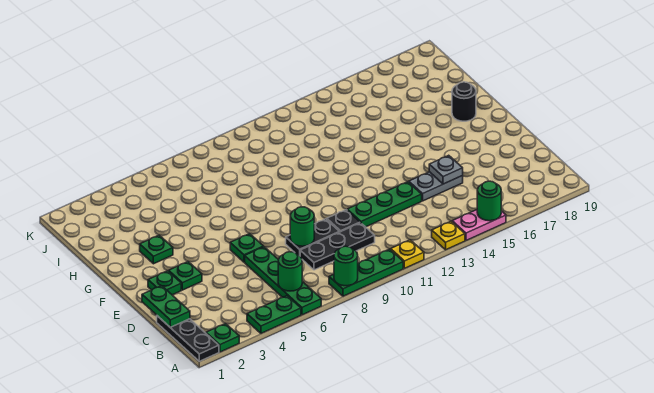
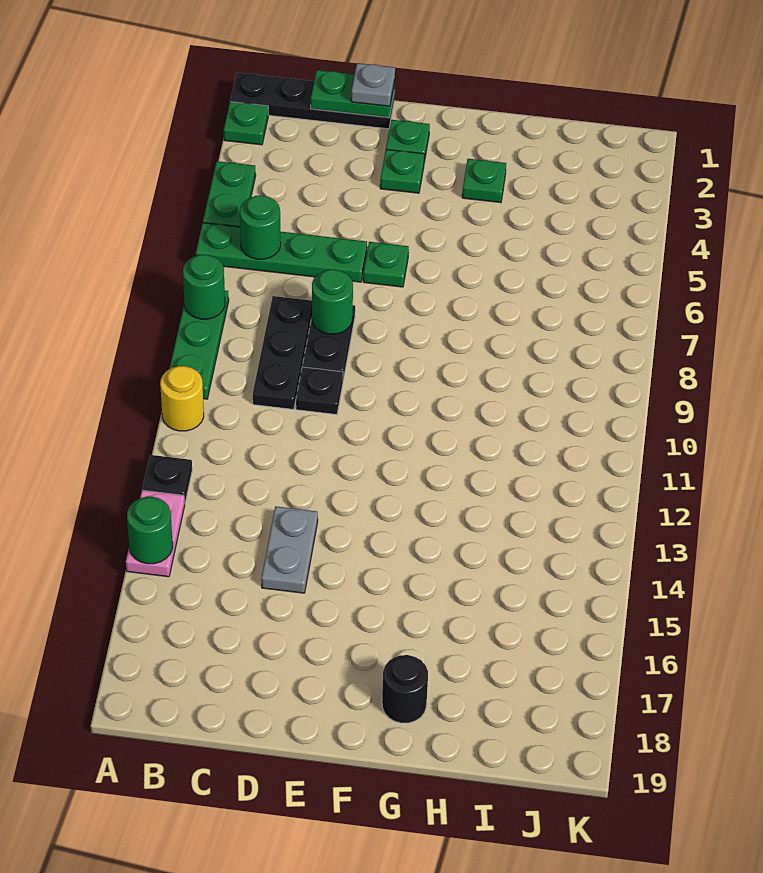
black plate A1:C1 level 1 -> black plate A1:D1 level 1
yellow plate A11 level 1 -> yellow round brick A11 level 1
yellow plate A13 level 1 -> black plate A13 level 1
green plate D11:D13 level 1 -> none
grey plate D15 level 2 -> grey plate D1 level 3

